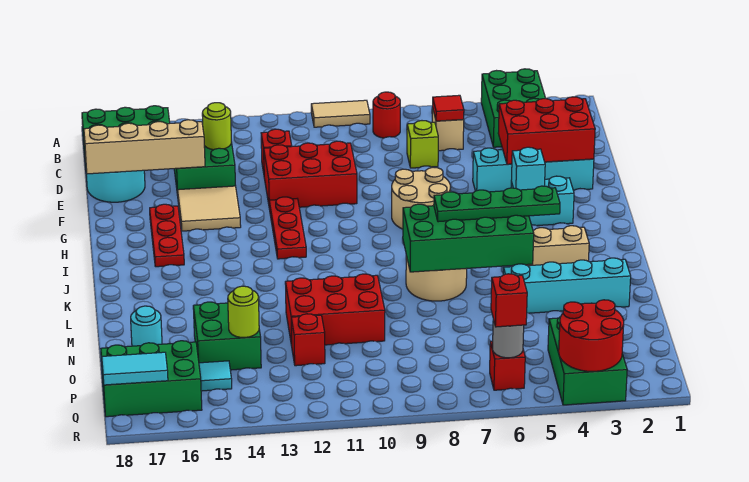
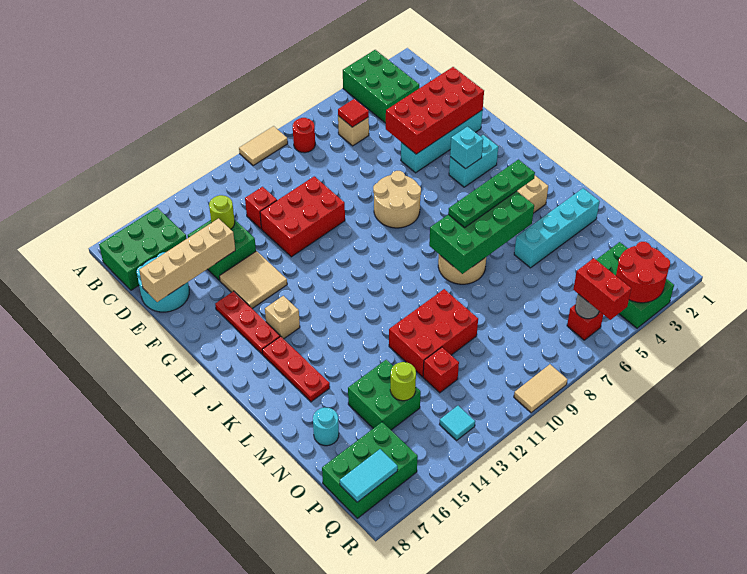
lime brick D7 level 1 -> none
red brick E2:F4 level 2 -> red brick E2:F5 level 2
red plate G12:I12 level 1 -> red plate J16:L16 level 1
none -> tan brick I15 level 1
cyan tile P15 level 1 -> cyan tile Q13 level 1
red brick Q6 level 3 -> red brick Q6:R6 level 3
none -> tan tile R9:R10 level 1

